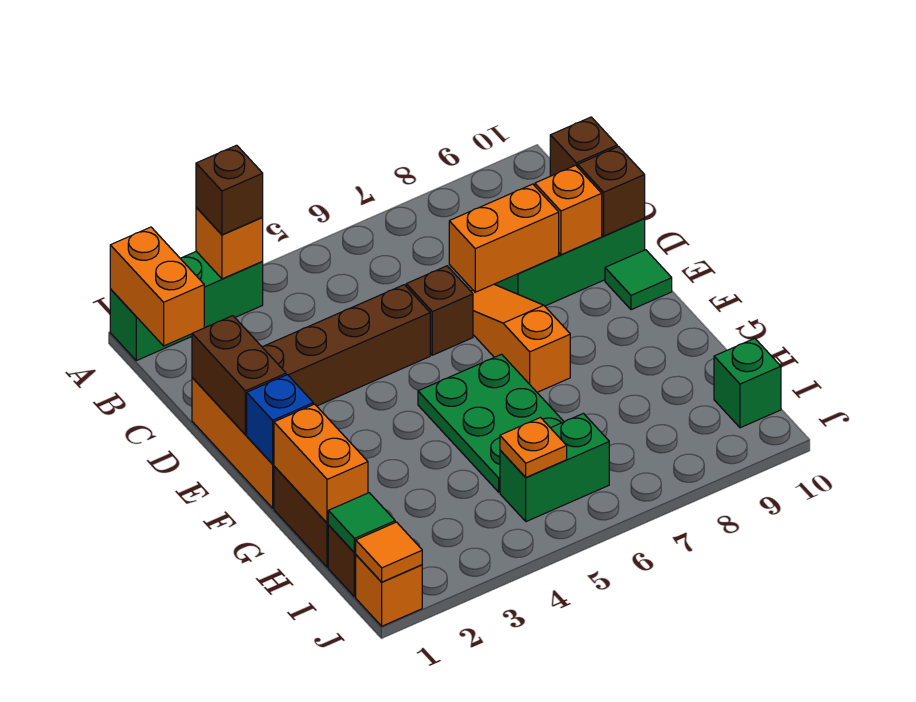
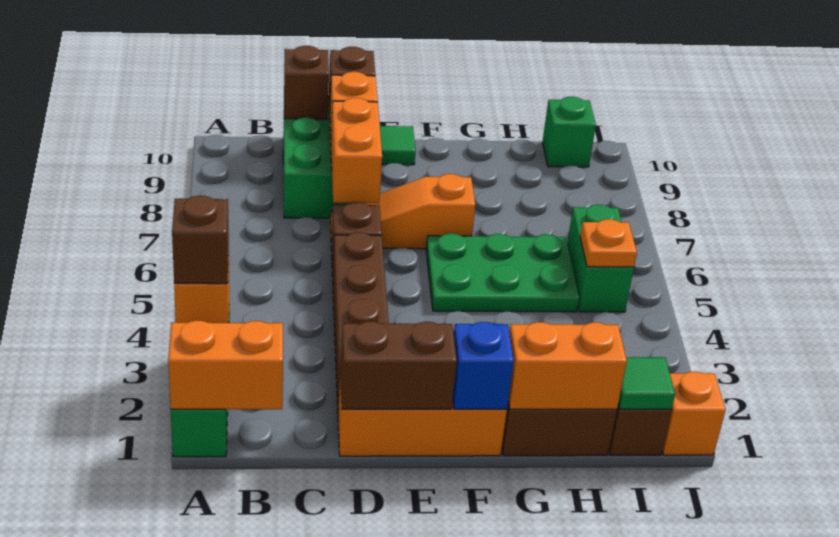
orange tile J1 level 2 -> none

